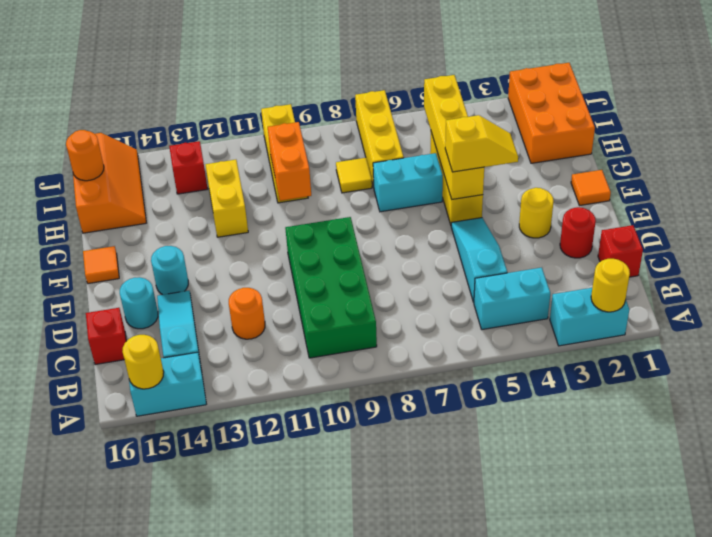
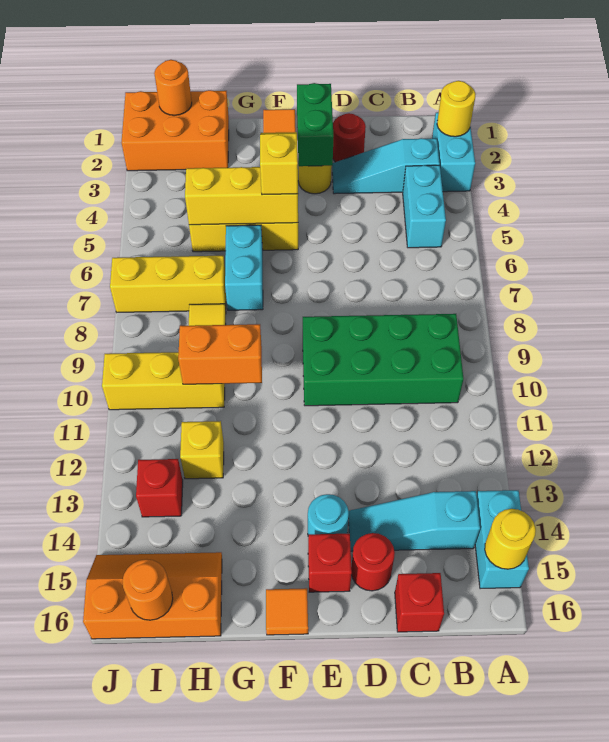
red brick C1 level 1 -> red brick E15 level 1
cyan slope C5:E5 level 1 top C -> cyan slope B3:D3 level 1 top B
orange round brick C12 level 1 -> orange round brick I1 level 2
cyan round brick D15 level 1 -> red round brick D15 level 1
none -> green brick E2:E3 level 2
yellow brick F5:I5 level 2 -> yellow brick F5:H5 level 2
yellow brick G12:H12 level 1 -> yellow brick H12 level 1

